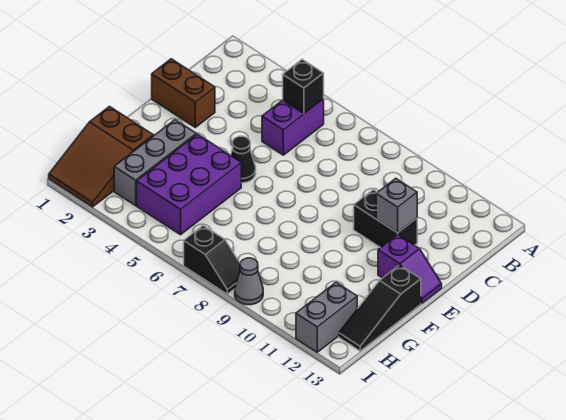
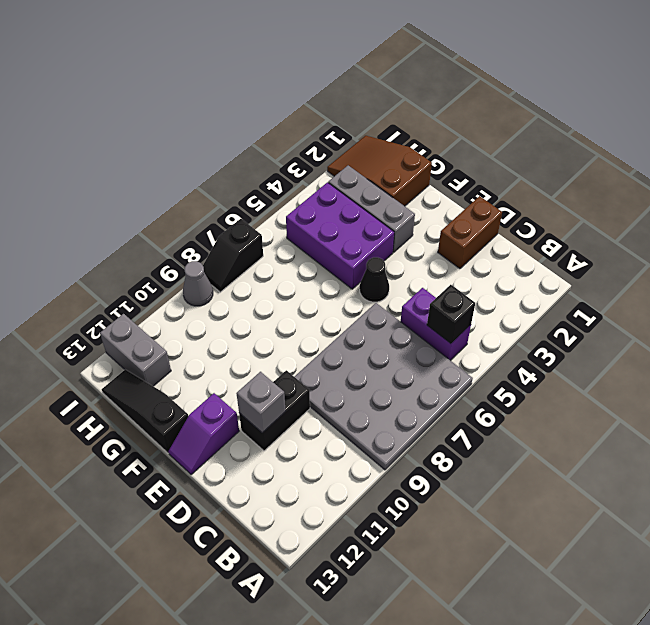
none -> grey plate A6:D9 level 1

